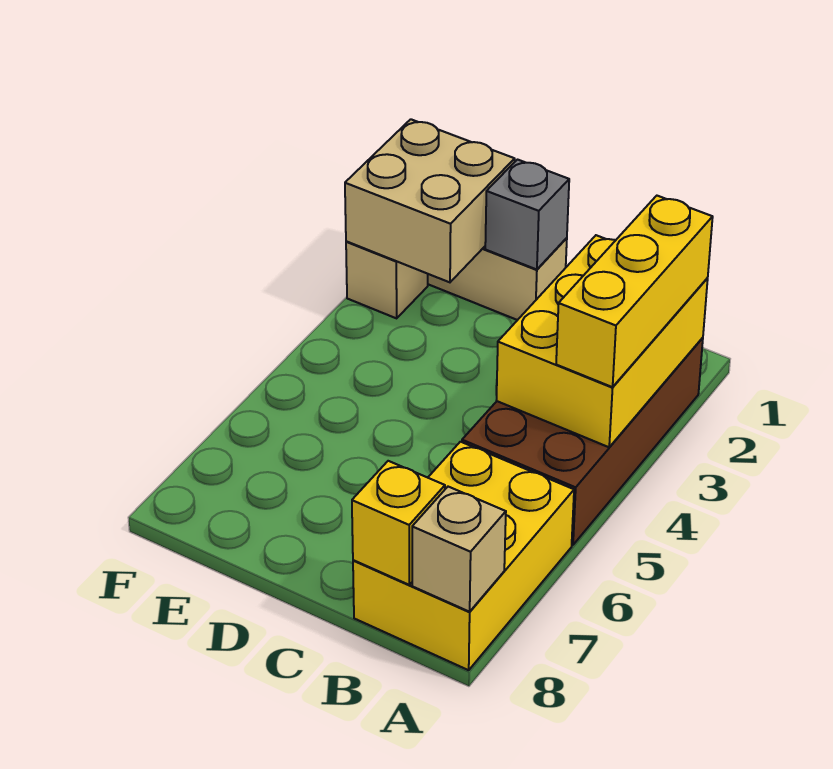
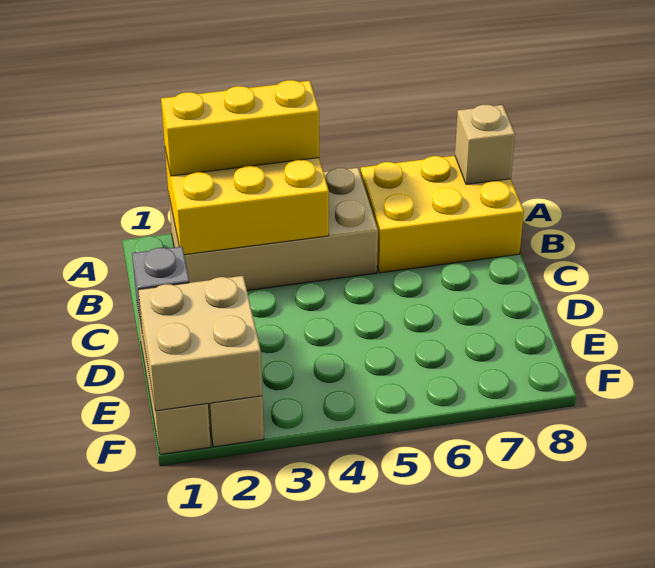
brown brick A2:B5 level 1 -> tan brick A2:B5 level 1
yellow brick B8 level 2 -> none

